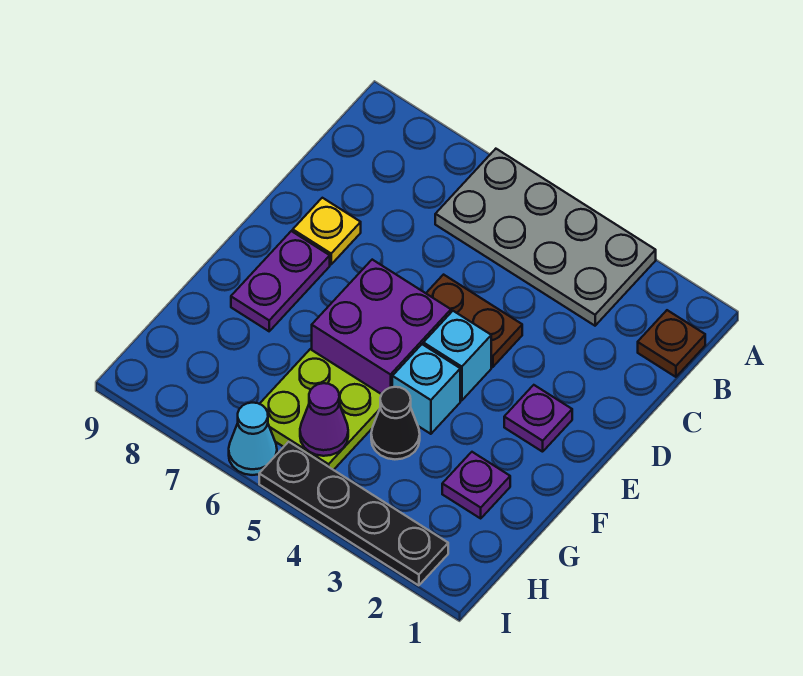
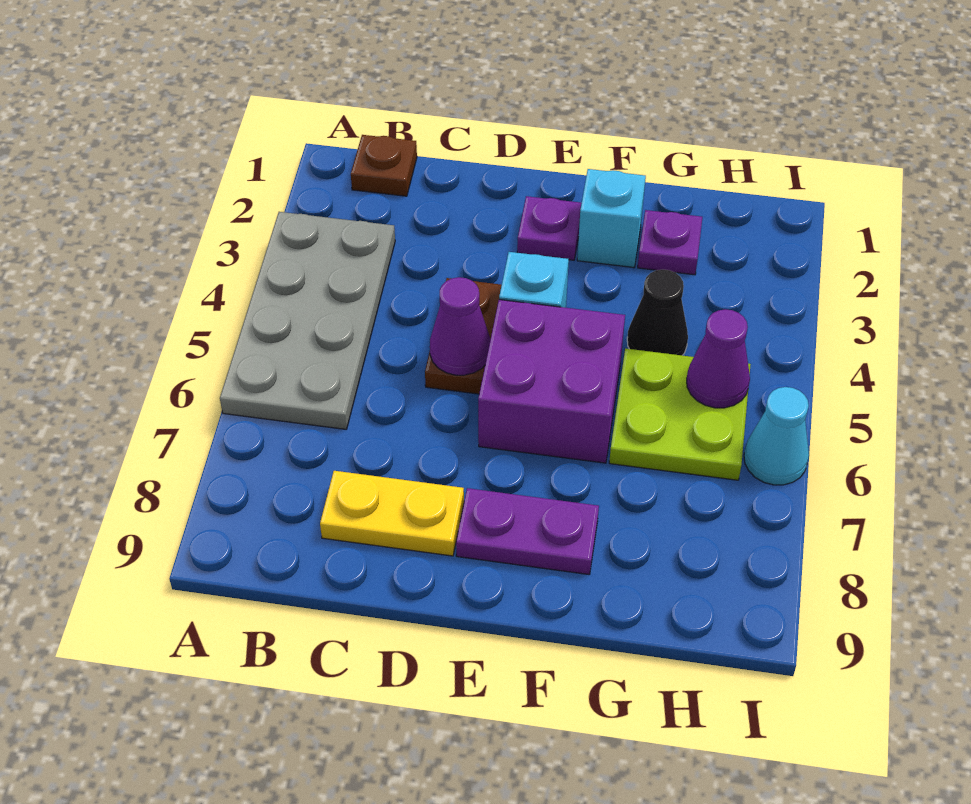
none -> purple cone D5 level 2
yellow plate D8 level 1 -> yellow plate C8:D8 level 1
cyan brick F4 level 1 -> cyan brick F2 level 1
black plate I2:I5 level 1 -> none

